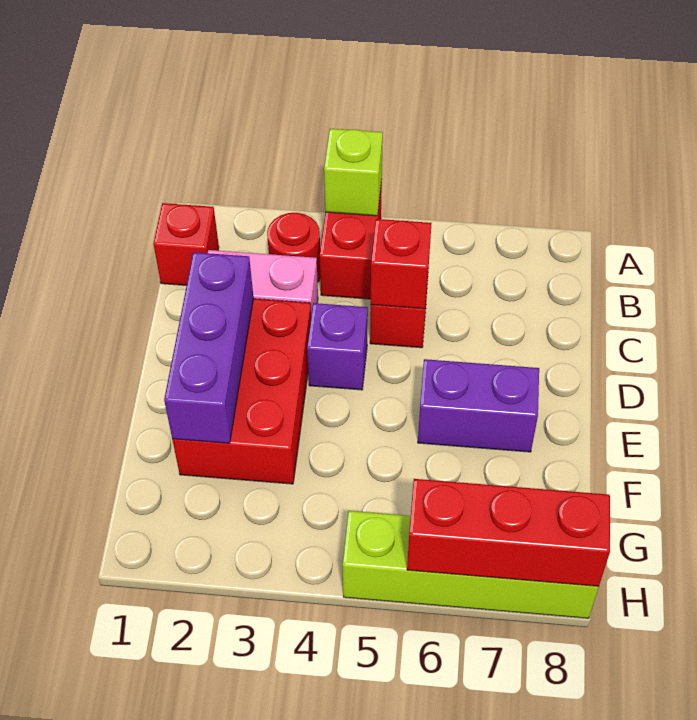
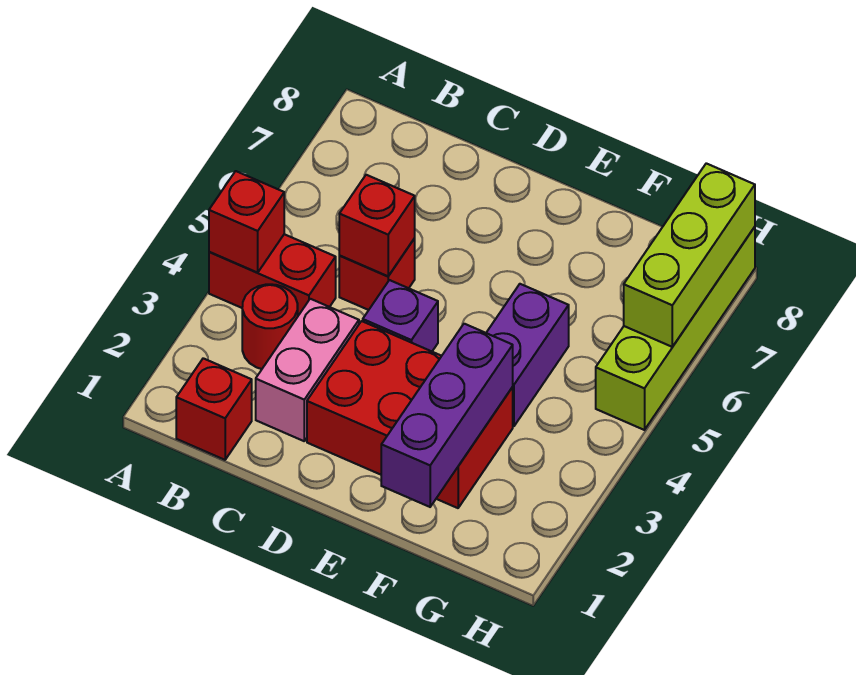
lime brick A4 level 2 -> red brick A4 level 2
purple brick D2:F2 level 2 -> purple brick F1:F3 level 2
purple brick E6:E7 level 1 -> purple brick F4:F5 level 1
red brick H6:H8 level 2 -> lime brick H6:H8 level 2

